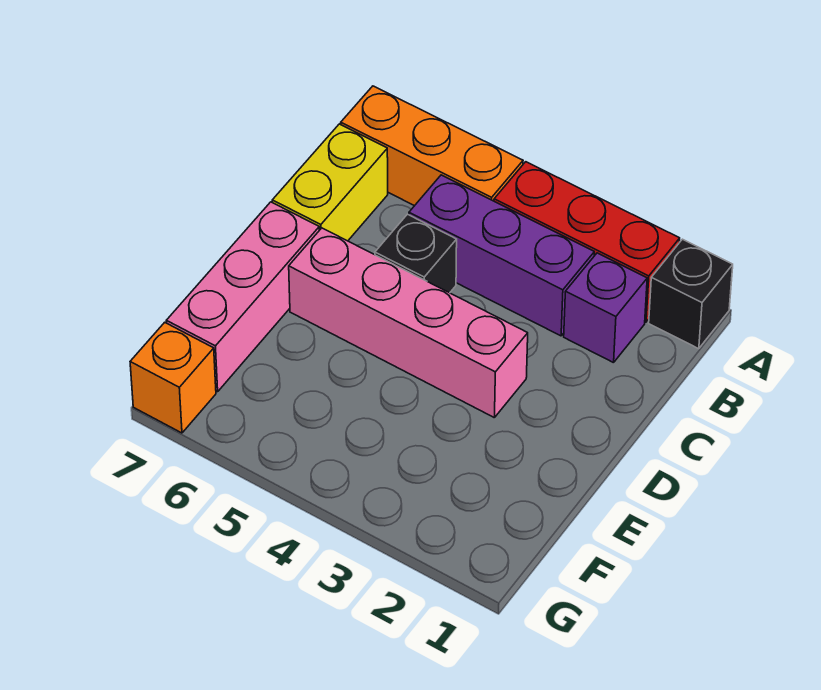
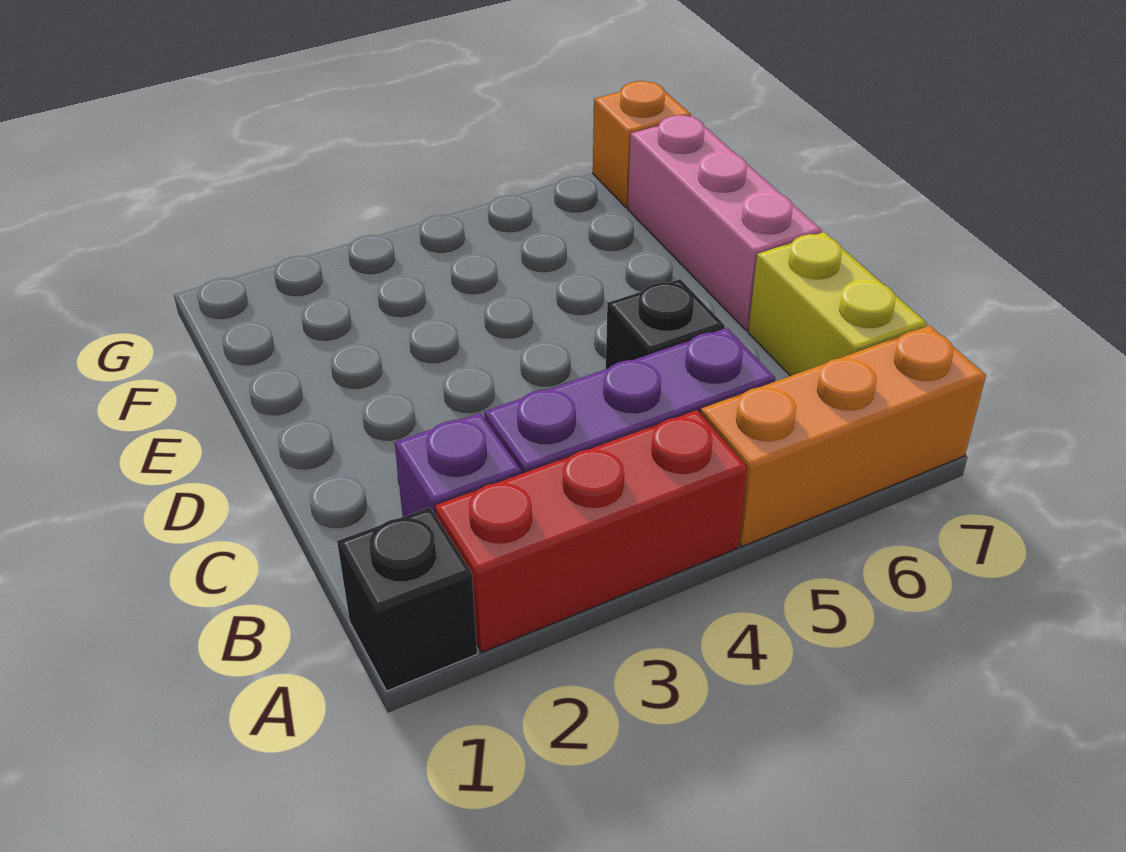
pink brick D3:D6 level 1 -> none

